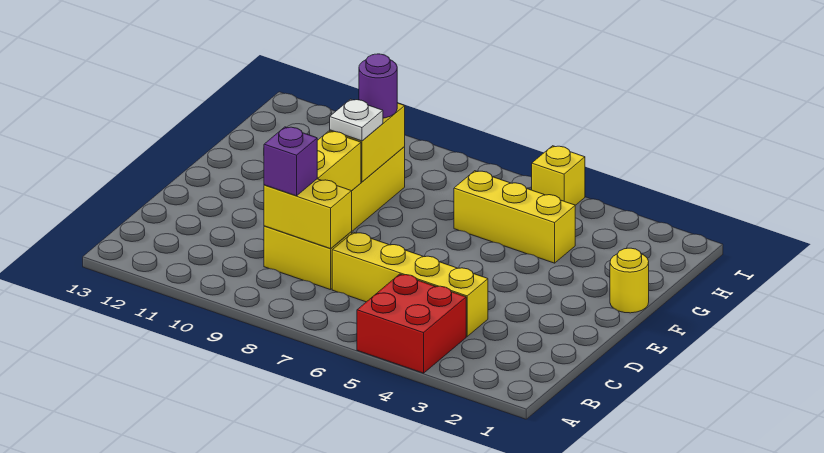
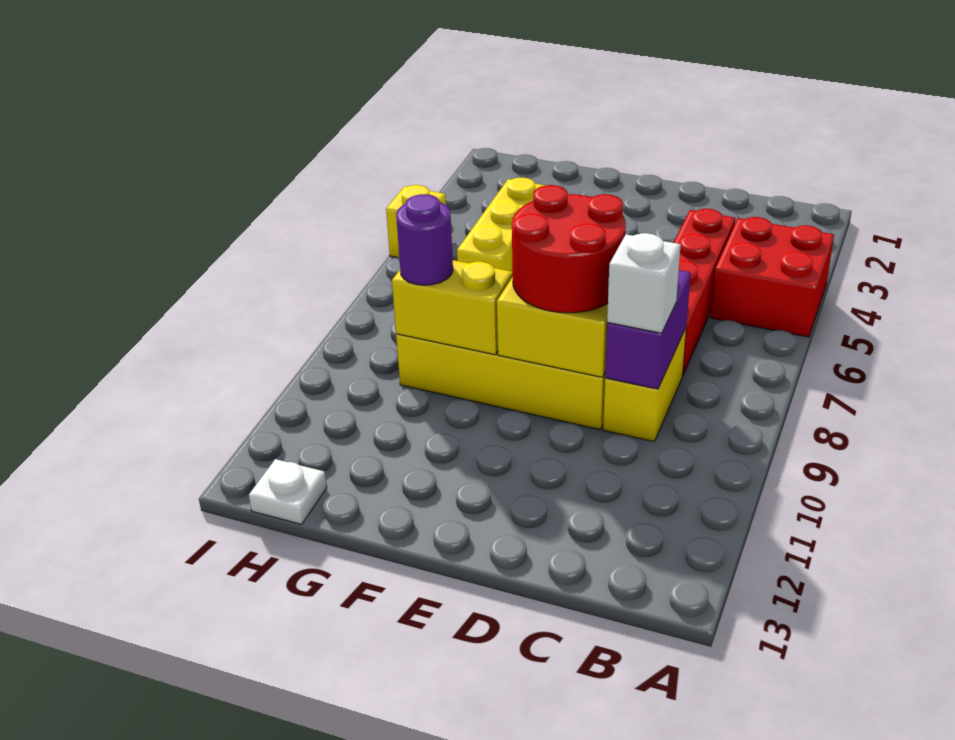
yellow brick C4:C7 level 1 -> red brick C4:C7 level 1
yellow brick C8:C9 level 2 -> purple brick C8:C9 level 2
purple brick C9 level 3 -> white brick C9 level 3
none -> red round brick D8:E9 level 3
yellow round brick F1 level 1 -> none
white plate F9 level 3 -> white plate H13 level 1

